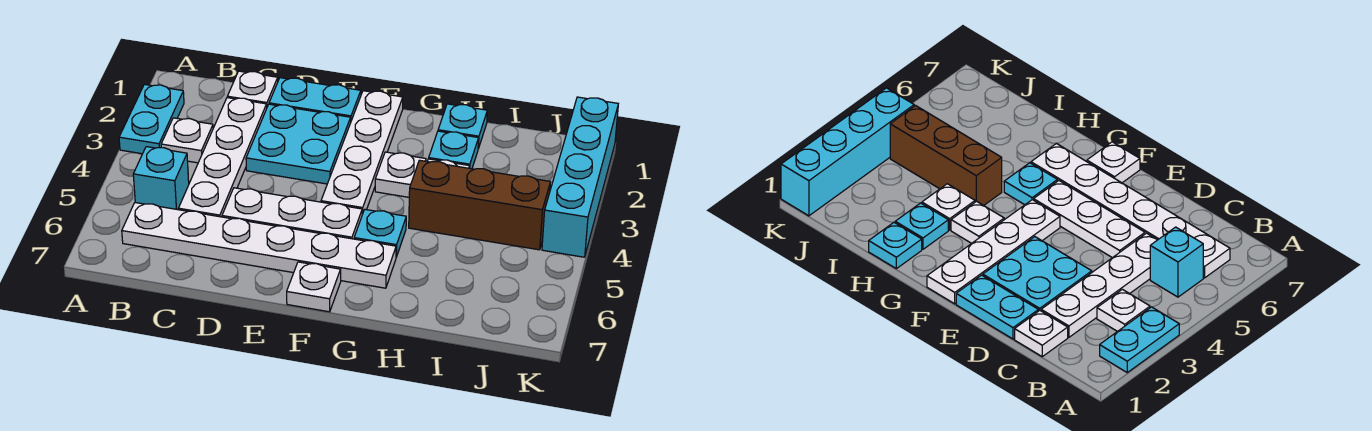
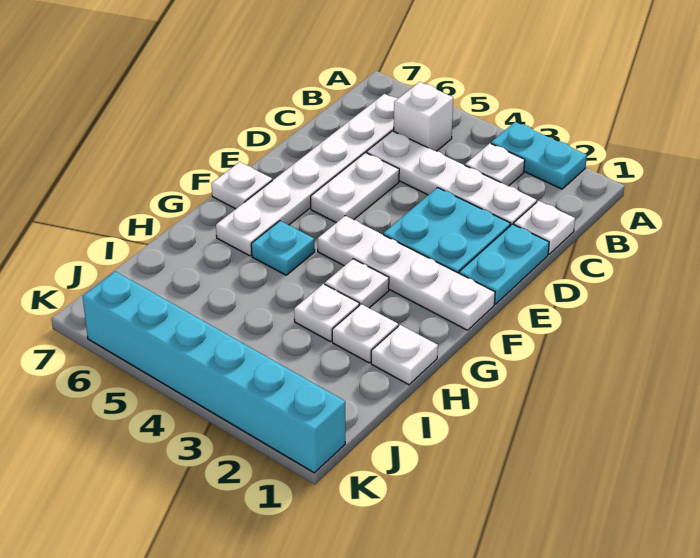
cyan brick B5 level 1 -> white brick B5 level 1
white plate D5:F5 level 1 -> white plate D5:E5 level 1
cyan plate H1 level 1 -> white plate H1 level 1
cyan plate H2 level 1 -> white plate H2 level 1
brown brick H4:J4 level 1 -> none
cyan brick K1:K4 level 1 -> cyan brick K1:K6 level 1

